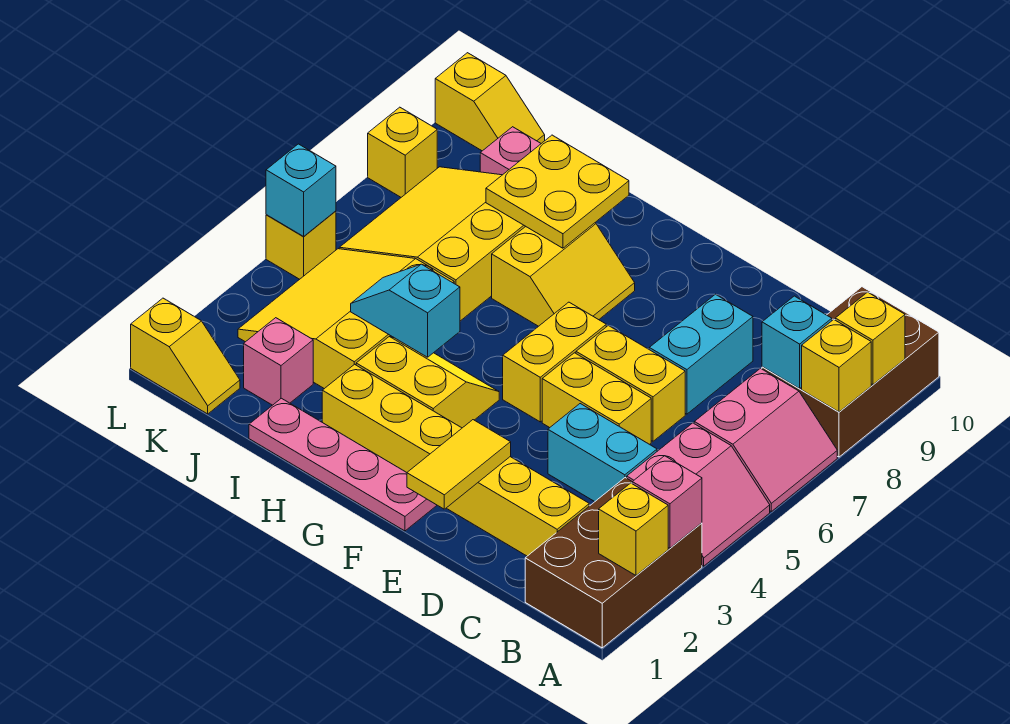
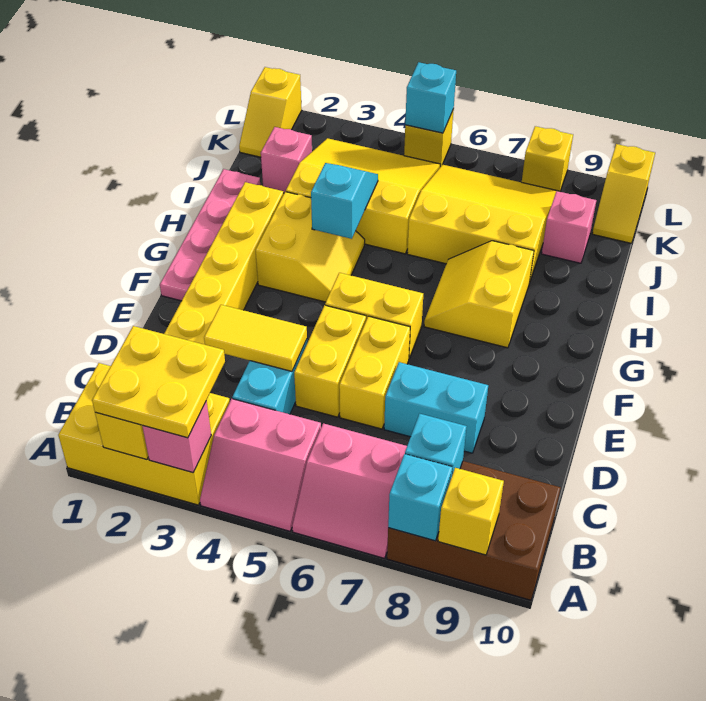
brown brick A1:B3 level 1 -> yellow brick A1:B3 level 1
yellow brick A8 level 2 -> cyan brick A8 level 2
yellow tile E1:E2 level 2 -> yellow tile D3:D4 level 2
yellow slope G7:H8 level 1 top H -> yellow slope G7:H8 level 1 top 8
yellow plate H8:I9 level 2 -> yellow plate A2:B3 level 3

